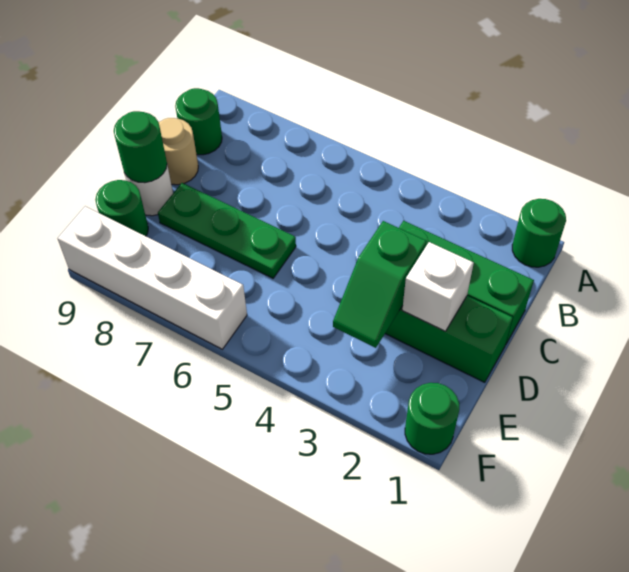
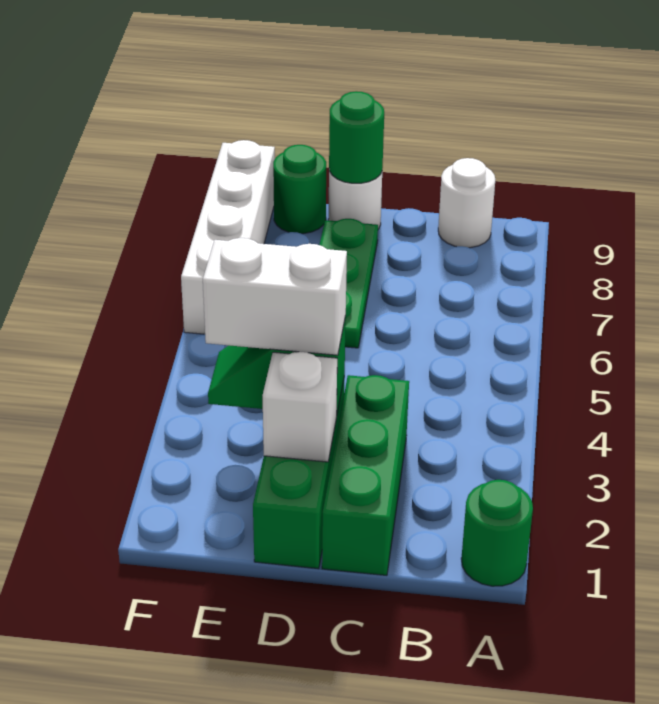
green round brick B9 level 1 -> white round brick B9 level 1
tan round brick C9 level 1 -> none
none -> white brick D3:E3 level 3
green round brick F1 level 1 -> none

